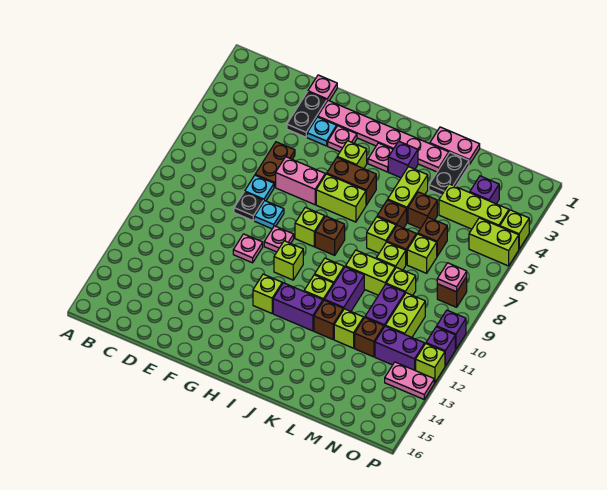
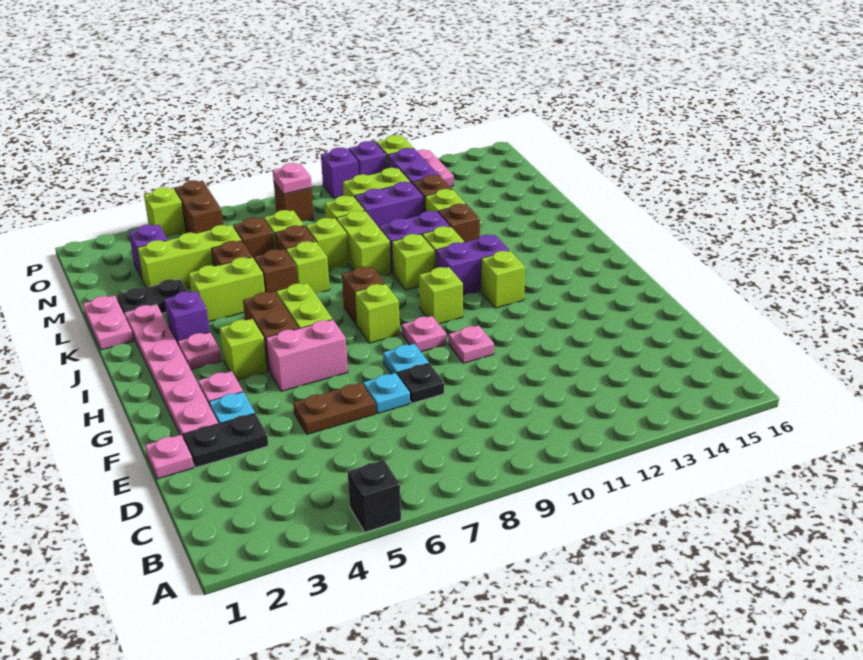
none -> black brick A5 level 1
pink brick F6:G6 level 1 -> pink brick G5:G6 level 1
purple brick I12:J12 level 1 -> purple brick I11:I12 level 1
lime brick M4:O4 level 1 -> lime brick M3:M5 level 1
lime brick O5:P5 level 1 -> brown brick O5:P5 level 1

